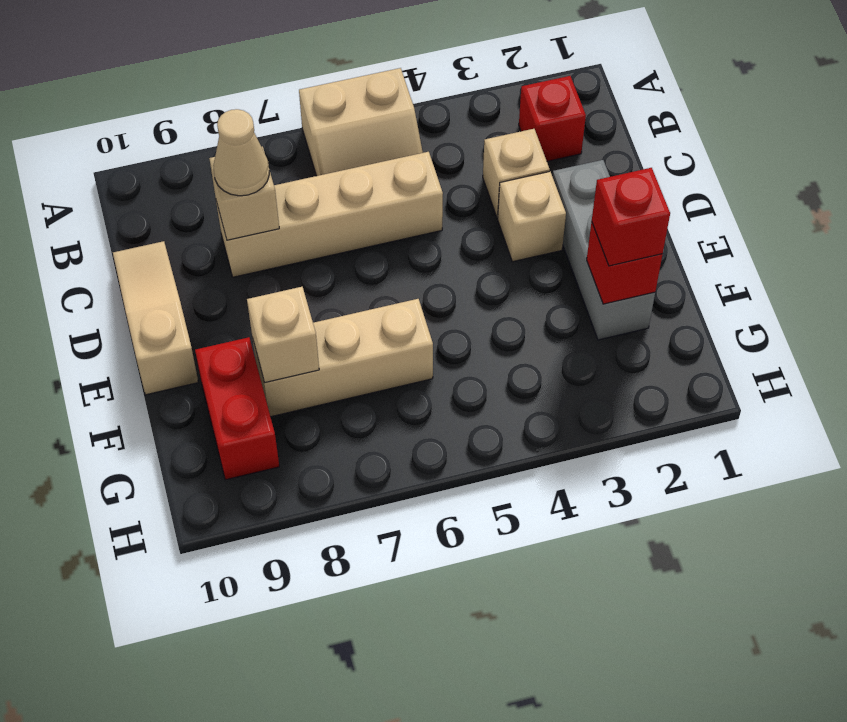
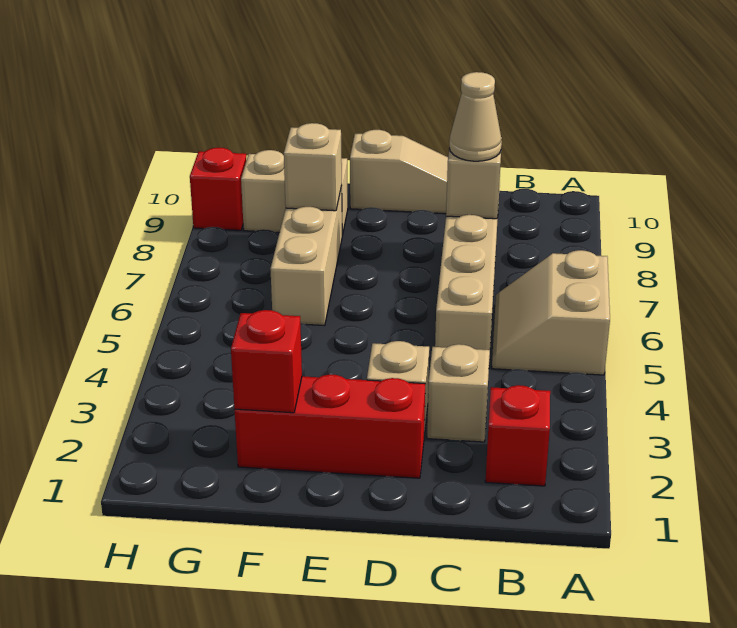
grey brick D2:F2 level 1 -> red brick D2:F2 level 1
red brick F2 level 3 -> red brick H9 level 1
red brick F9:G9 level 1 -> tan brick F9:G9 level 1

